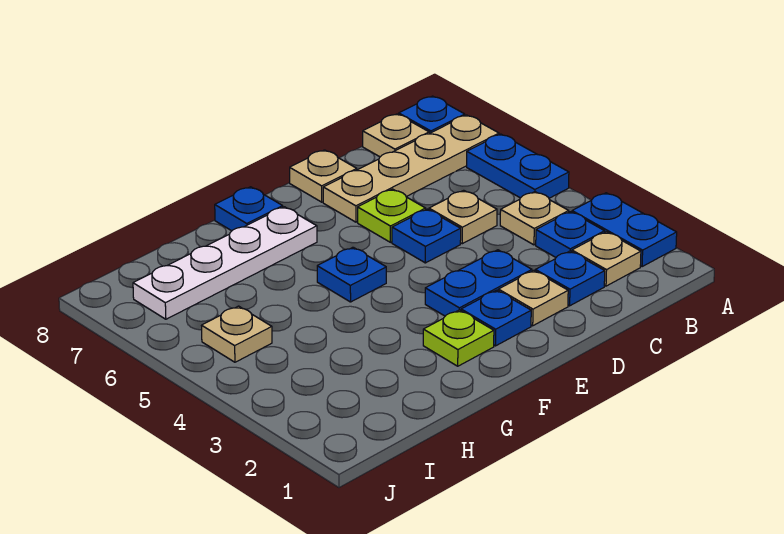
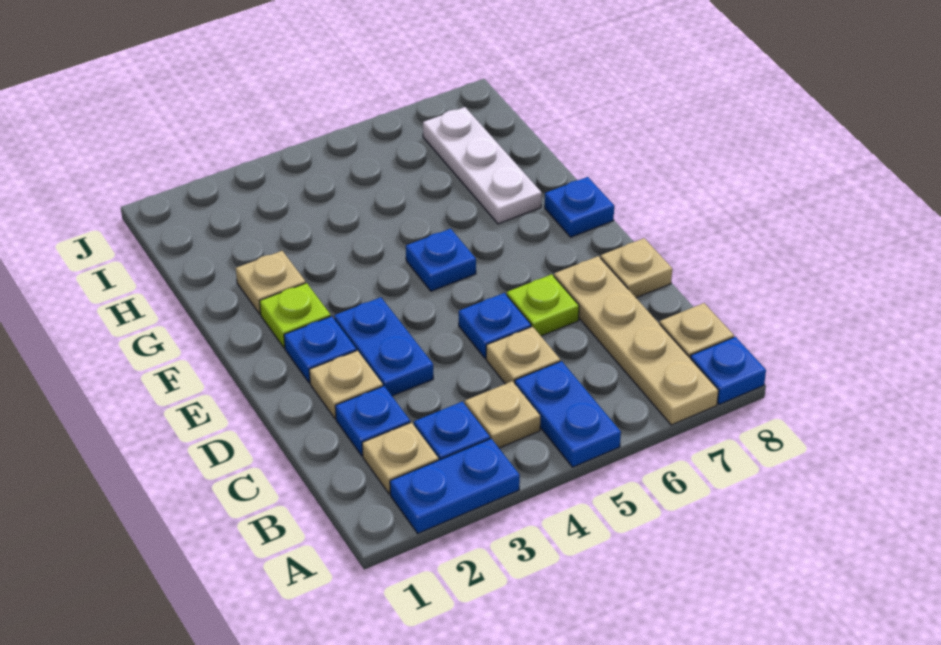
blue plate A5:A6 level 1 -> blue plate A5:B5 level 1
white plate F7:I7 level 1 -> white plate G7:I7 level 1
tan plate I5 level 1 -> tan plate G2 level 1

